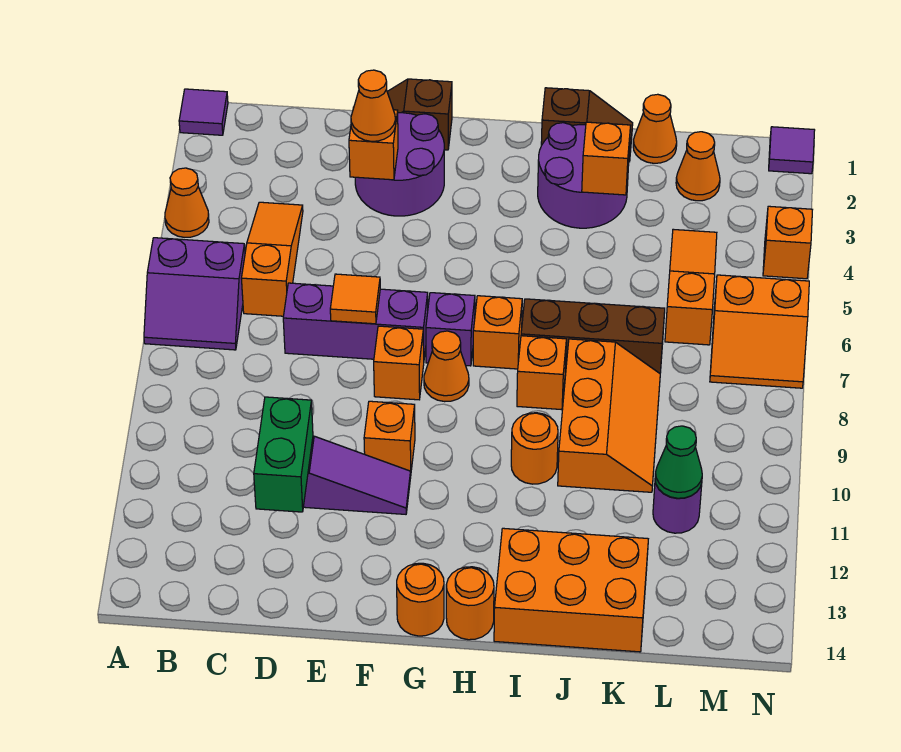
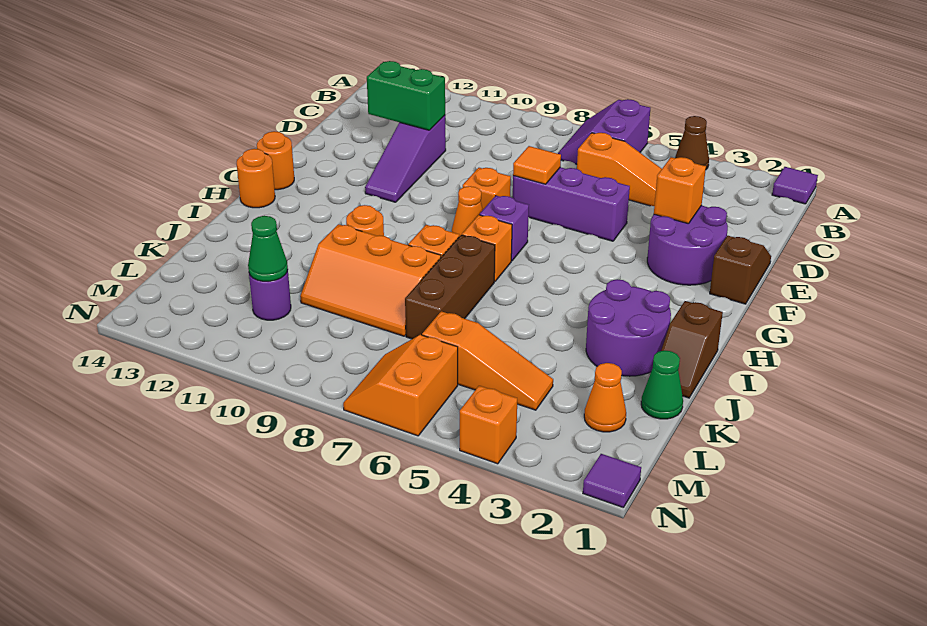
orange cone A4 level 1 -> brown cone A4 level 1
purple brick D7:F7 level 1 -> purple brick E5:E7 level 1
orange cone E3 level 3 -> none
orange brick F10 level 1 -> none
orange brick I13:K14 level 1 -> none
orange brick J3 level 2 -> none
orange cone K1 level 1 -> green cone K1 level 1

